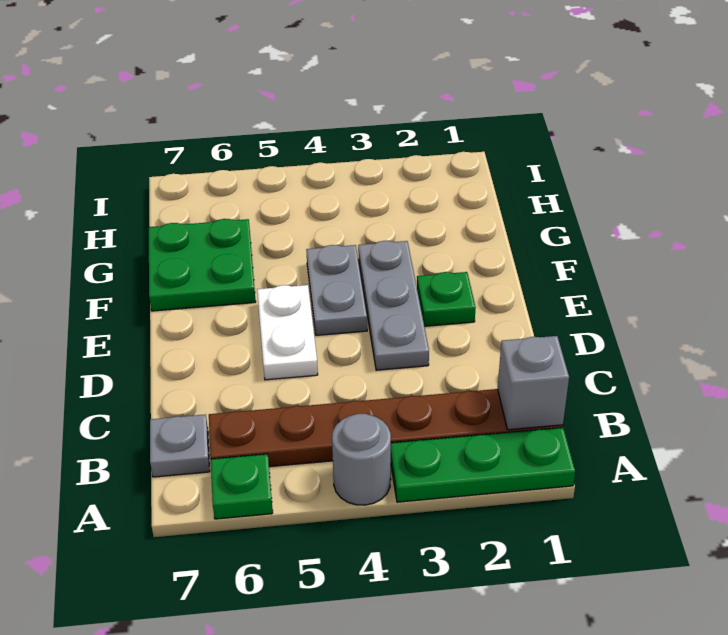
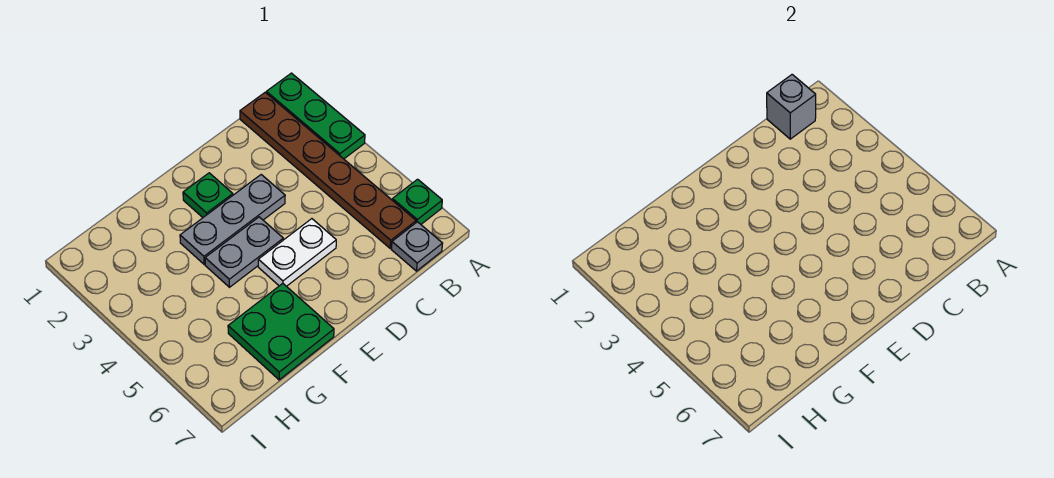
grey round brick A4 level 1 -> none

